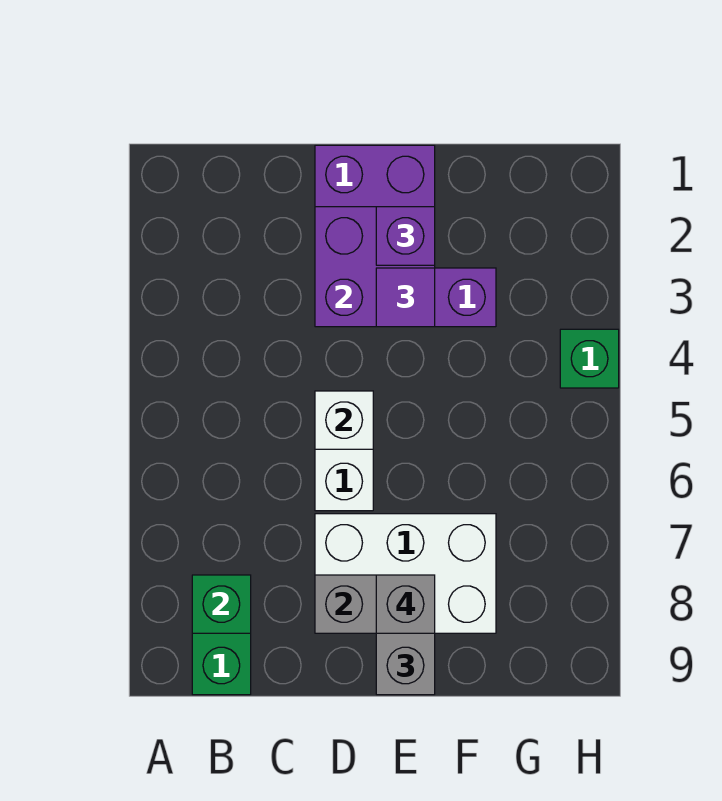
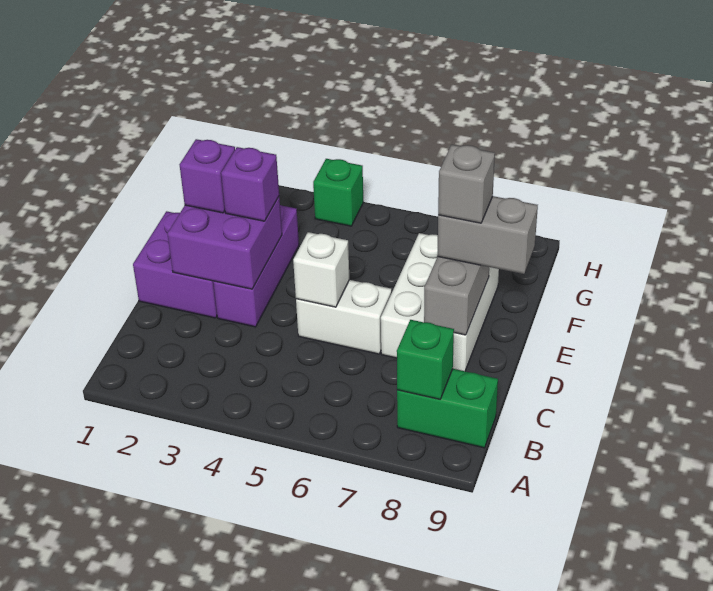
purple tile E3 level 3 -> purple brick E3 level 3

